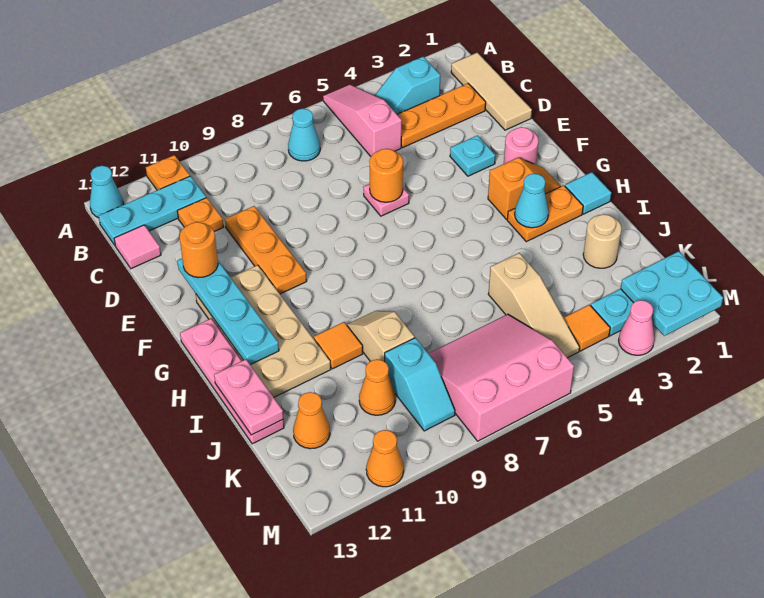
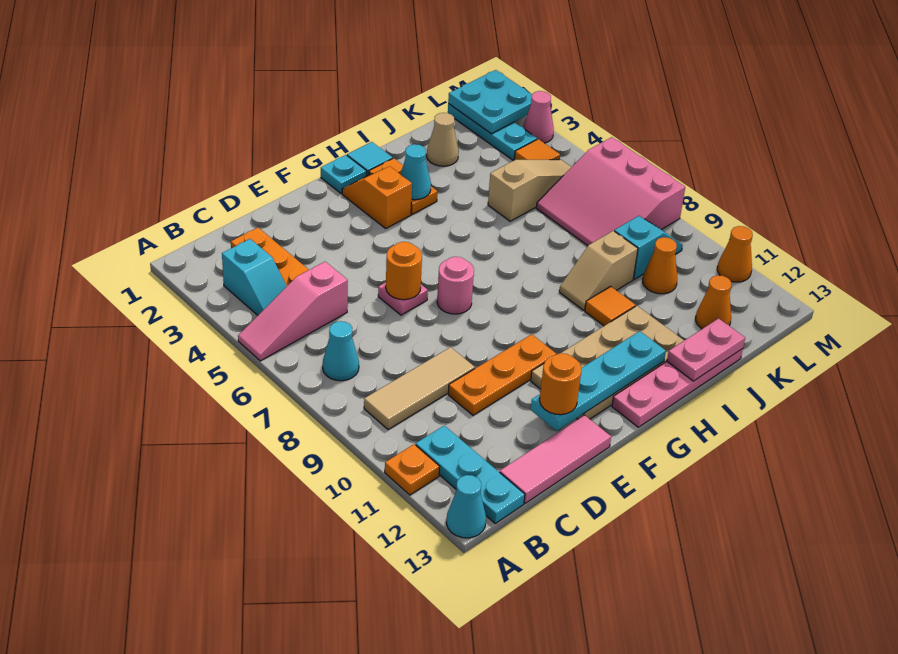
tan tile B1:D1 level 1 -> tan tile B9:D9 level 1
orange plate C11 level 1 -> none
pink tile C13 level 1 -> pink tile C13:E13 level 1
cyan plate E3 level 1 -> cyan plate G1 level 1
pink round brick F2 level 1 -> pink round brick F7 level 1
tan round brick J2 level 1 -> tan cone J2 level 1

